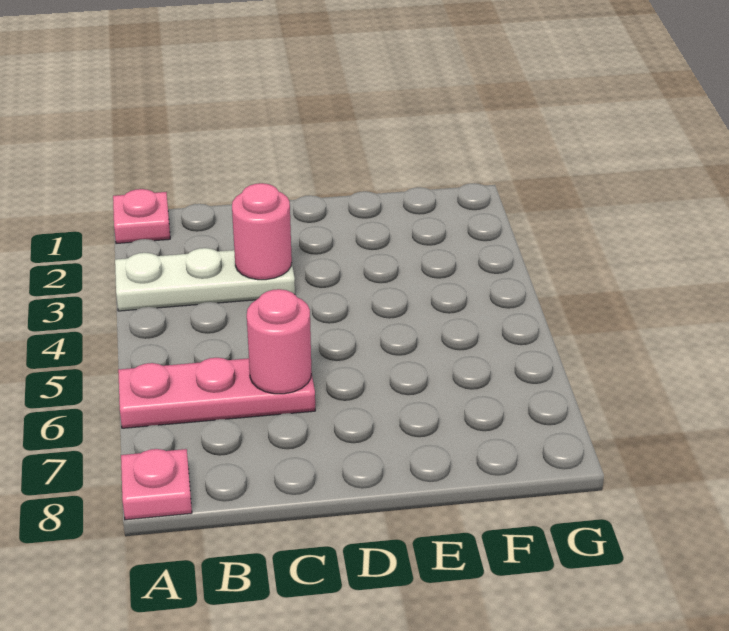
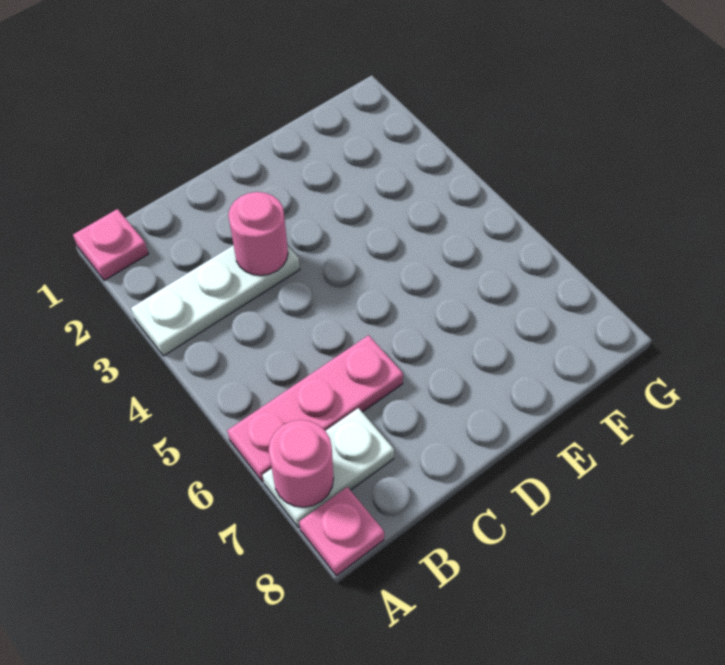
none -> white plate A7:B7 level 1
pink round brick C6 level 2 -> pink round brick A7 level 2

